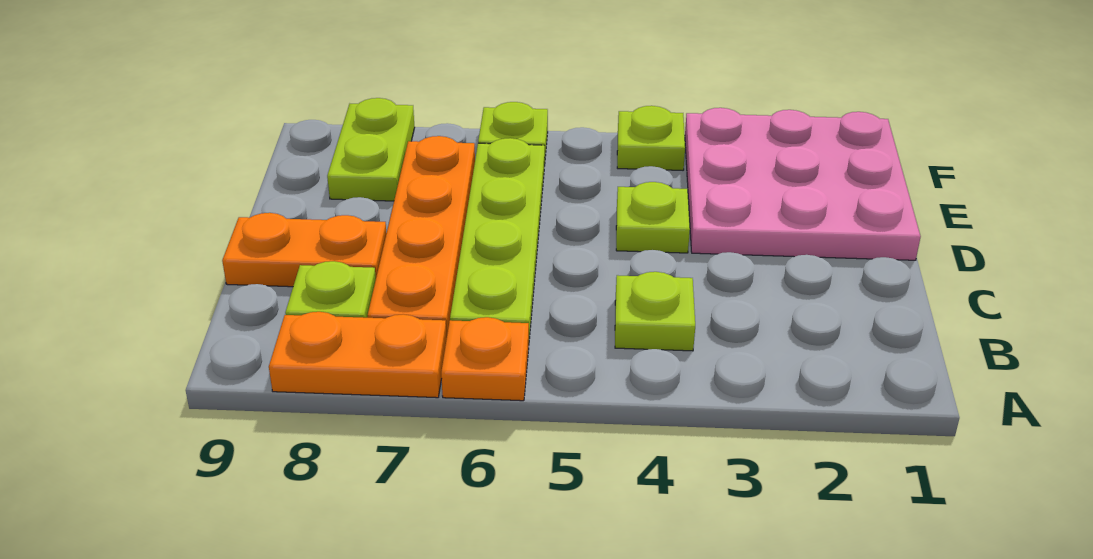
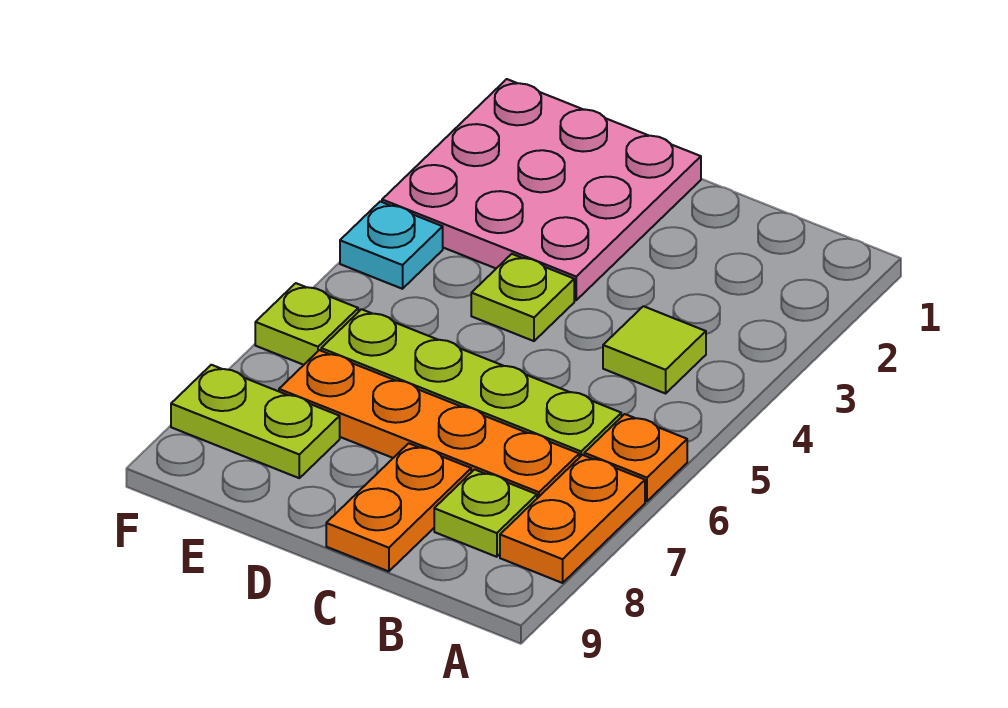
lime plate B4 level 1 -> lime tile B4 level 1
lime plate F4 level 1 -> cyan plate F4 level 1

